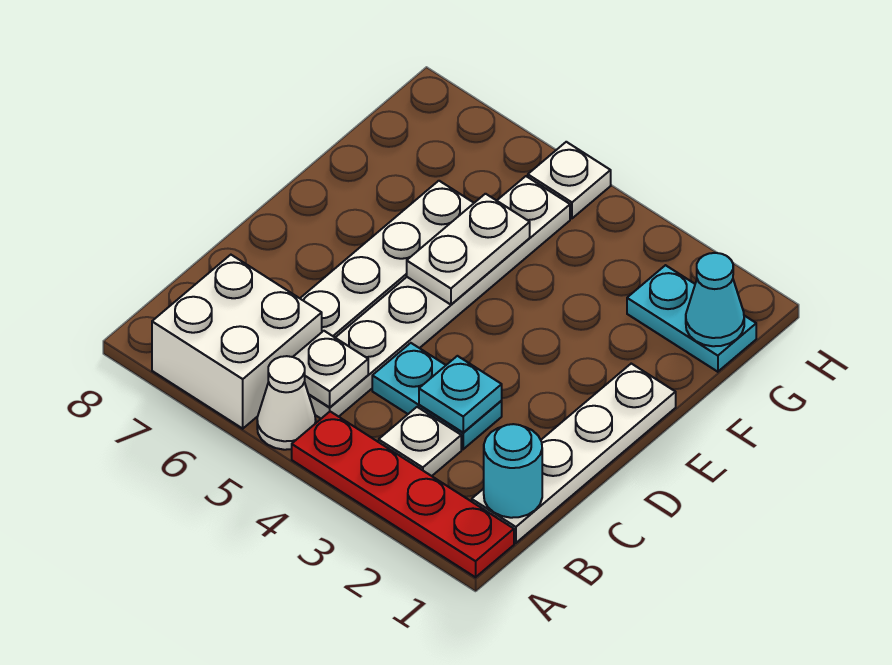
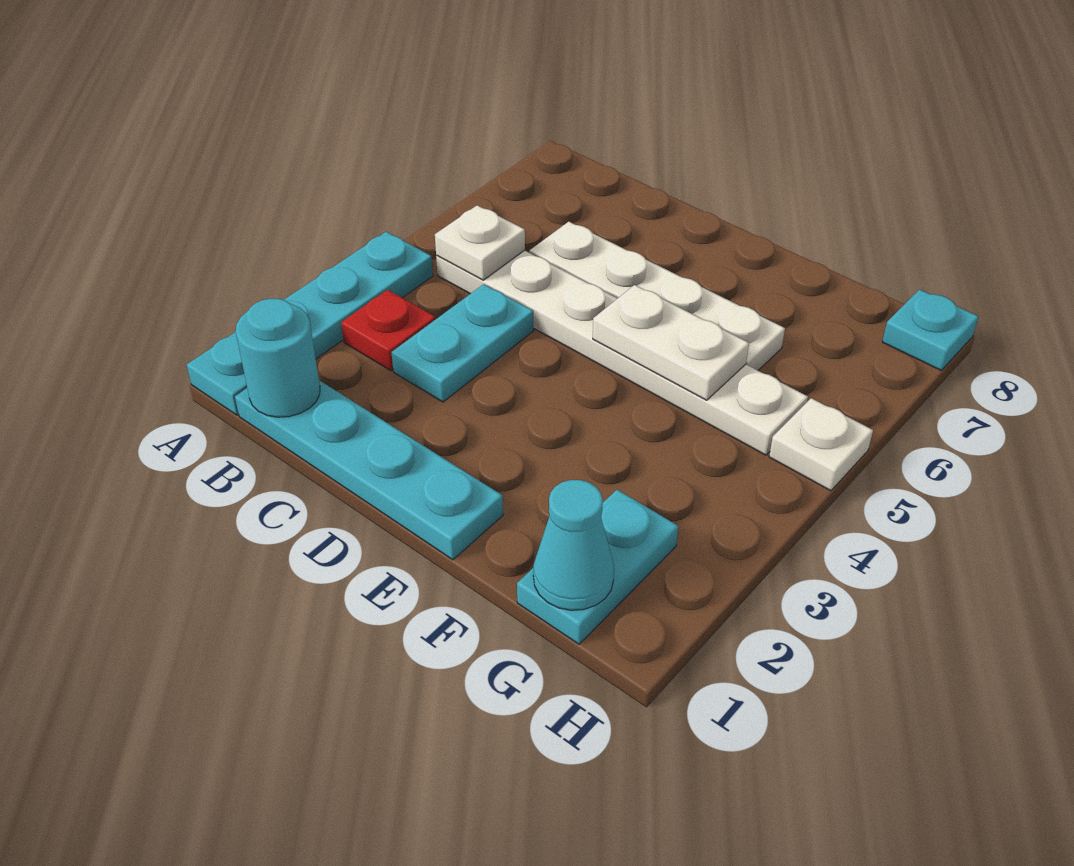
red plate A1:A4 level 1 -> cyan plate A1:A4 level 1
white cone A5 level 1 -> none
white brick A6:B7 level 1 -> none
white plate B1:E1 level 1 -> cyan plate B1:E1 level 1
white plate B3 level 1 -> red plate B3 level 1
cyan plate C3 level 2 -> cyan plate H8 level 1

